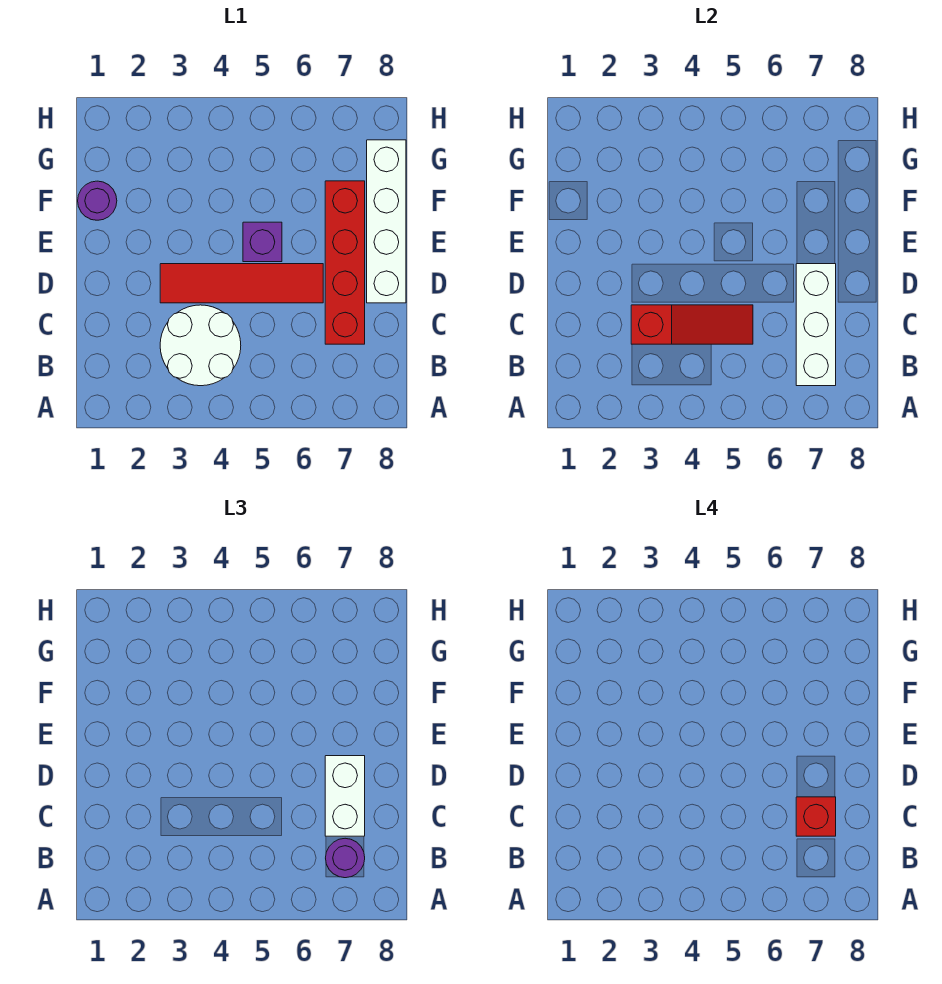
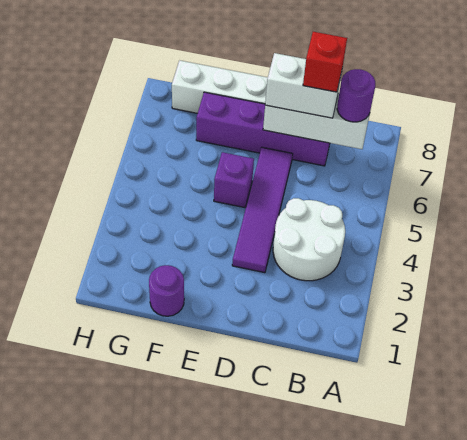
red slope C3:C5 level 2 top 3 -> none
red brick C7:F7 level 1 -> purple brick C7:F7 level 1
red tile D3:D6 level 1 -> purple tile D3:D6 level 1

